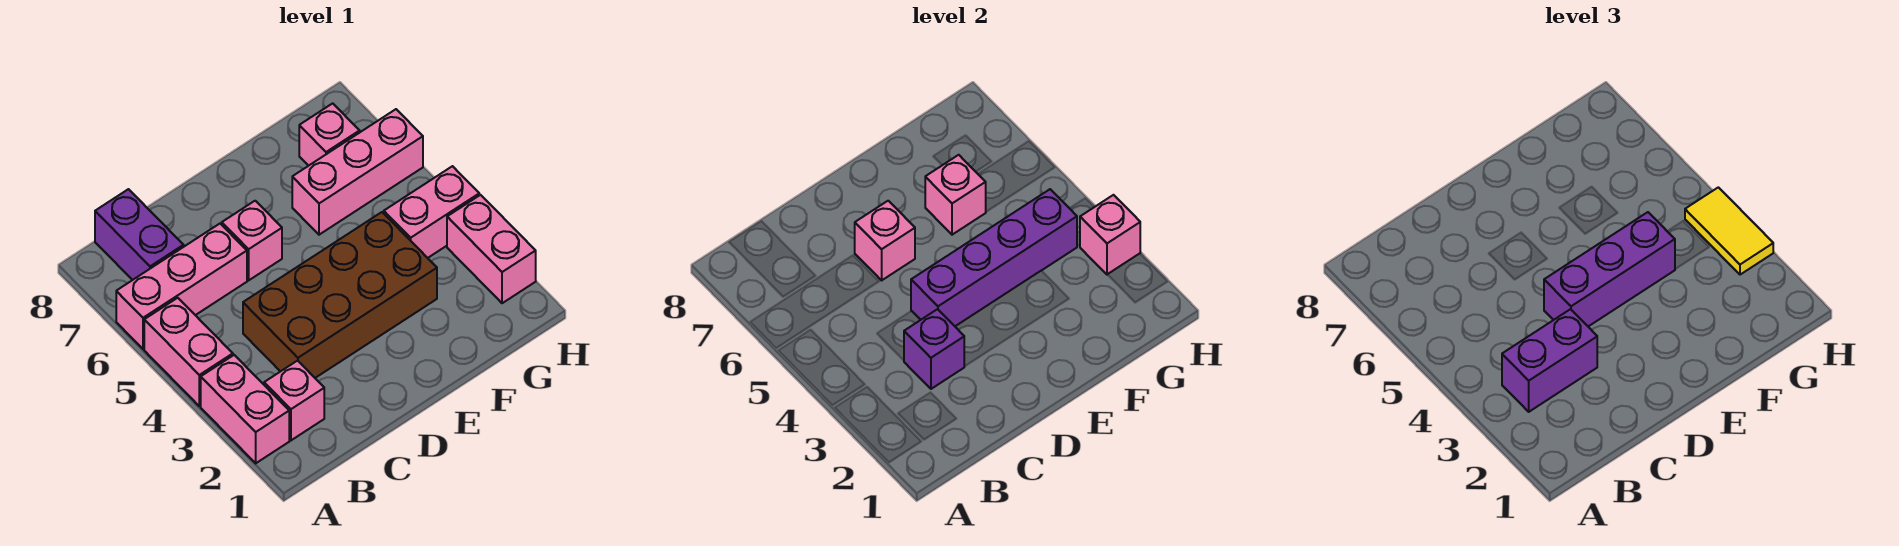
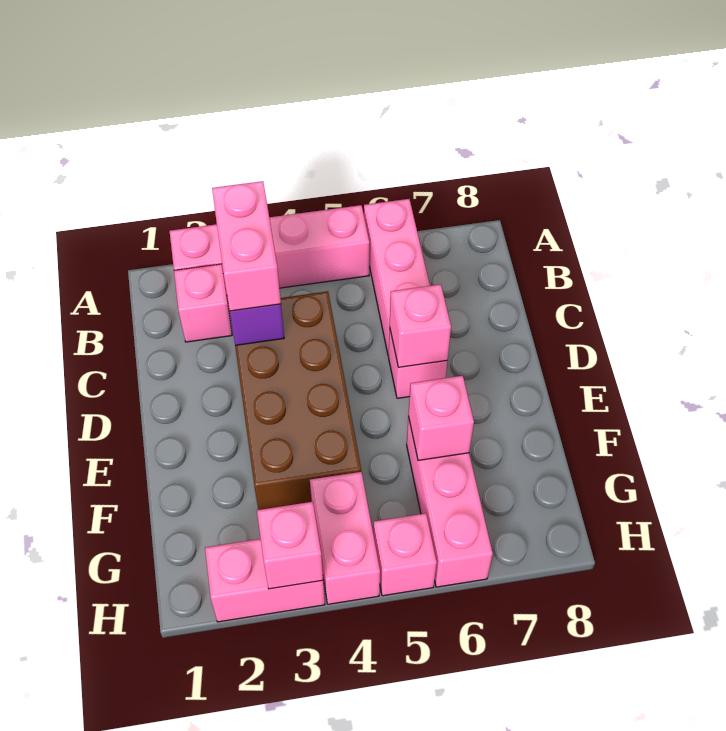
purple brick B3:C3 level 3 -> pink brick B3:C3 level 3
purple brick B7:B8 level 1 -> none
purple brick D4:G4 level 2 -> none
purple brick D4:F4 level 3 -> none
pink brick G7 level 1 -> pink brick H5 level 1
yellow tile H3:H4 level 3 -> none

